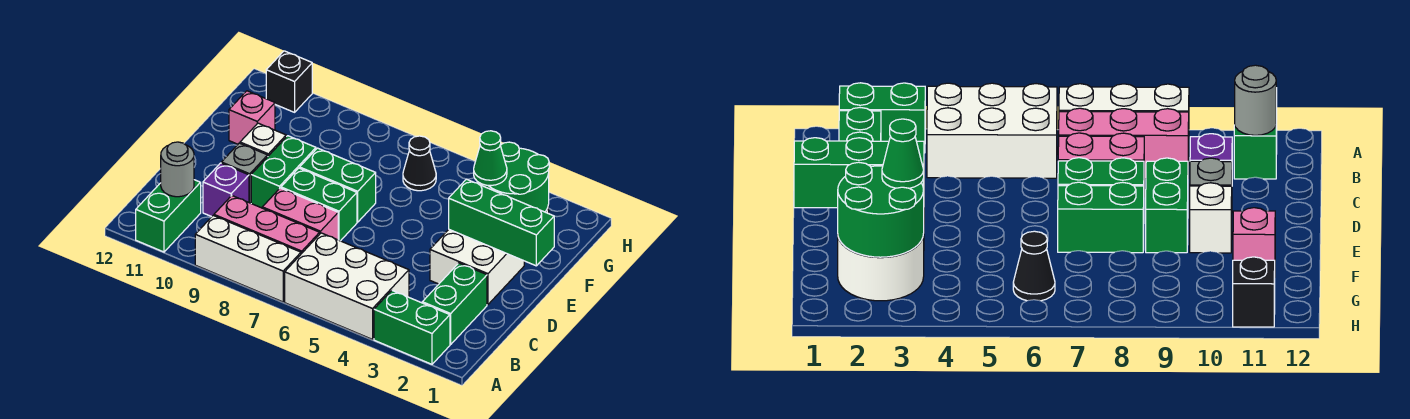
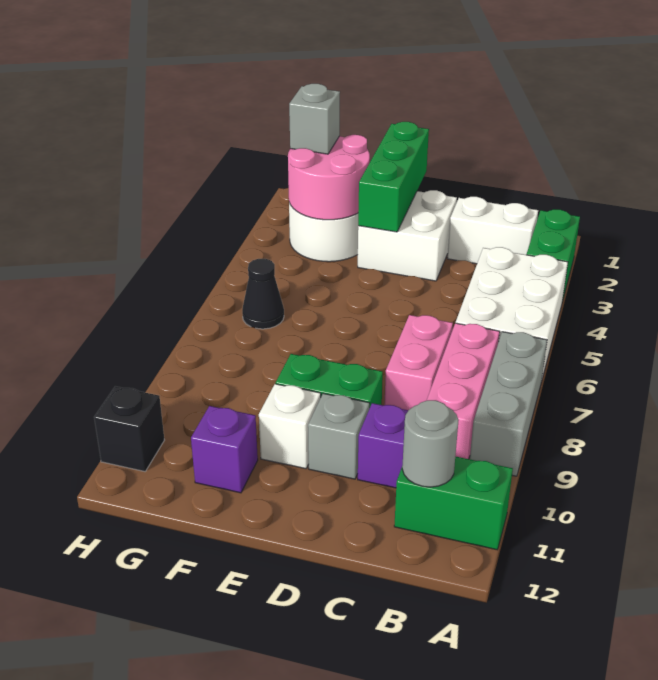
white brick A7:A9 level 1 -> grey brick A7:A9 level 1
green brick B2:C2 level 1 -> white brick B2:C2 level 1
green brick D7:D8 level 1 -> none
green brick E7:E8 level 1 -> none
green round brick F2:G3 level 2 -> pink round brick F2:G3 level 2
green cone F3 level 3 -> none
pink brick F11 level 1 -> purple brick F11 level 1
none -> grey brick G2 level 3

